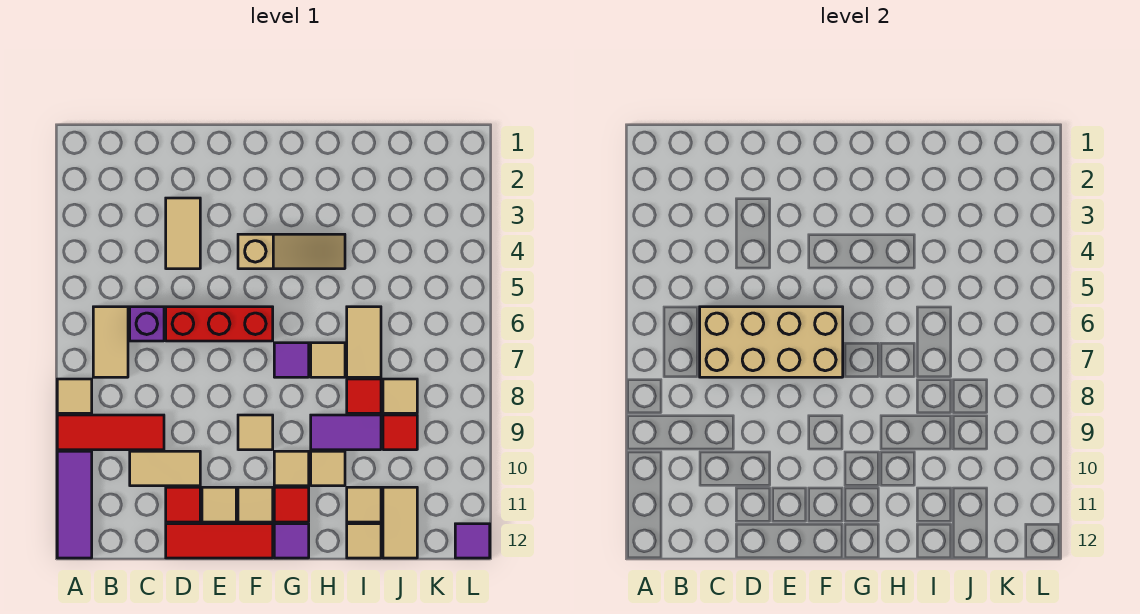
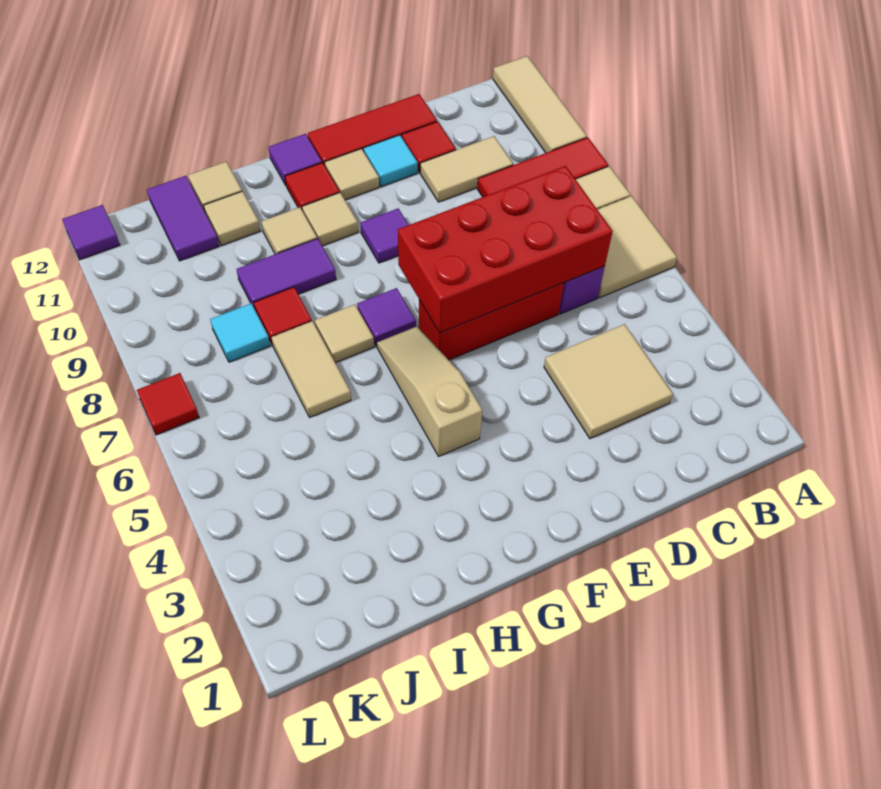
purple tile A10:A12 level 1 -> tan tile A10:A12 level 1
tan tile B6:B7 level 1 -> tan tile A6:B7 level 1
tan brick C6:F7 level 2 -> red brick C6:F7 level 2
tan tile D3:D4 level 1 -> tan tile C3:D4 level 1
tan tile E11 level 1 -> cyan tile E11 level 1
tan slope F4:H4 level 1 top F -> tan slope G4:G6 level 1 top 4
tan tile F9 level 1 -> purple tile F9 level 1
tan tile J8 level 1 -> cyan tile J8 level 1
red tile J9 level 1 -> red tile L7 level 1
tan tile J11:J12 level 1 -> purple tile J11:J12 level 1

